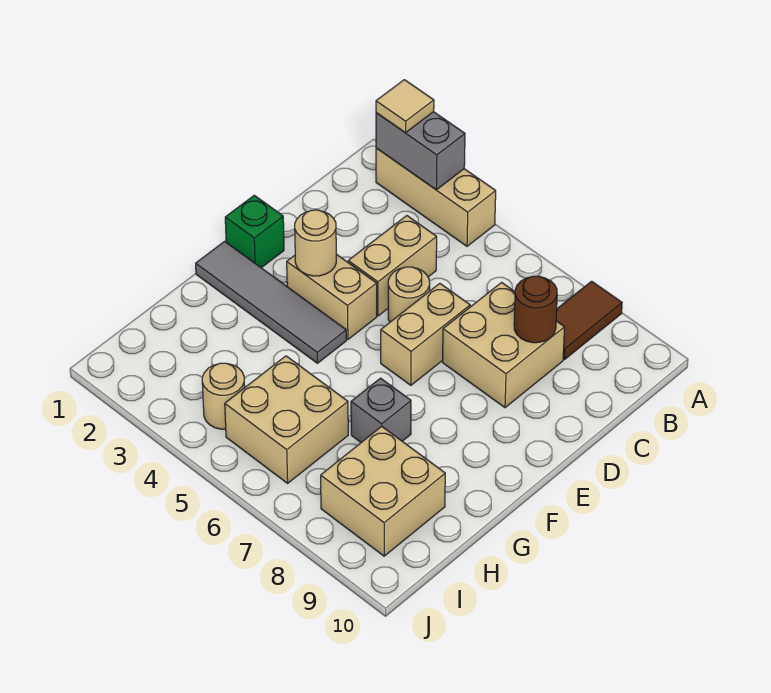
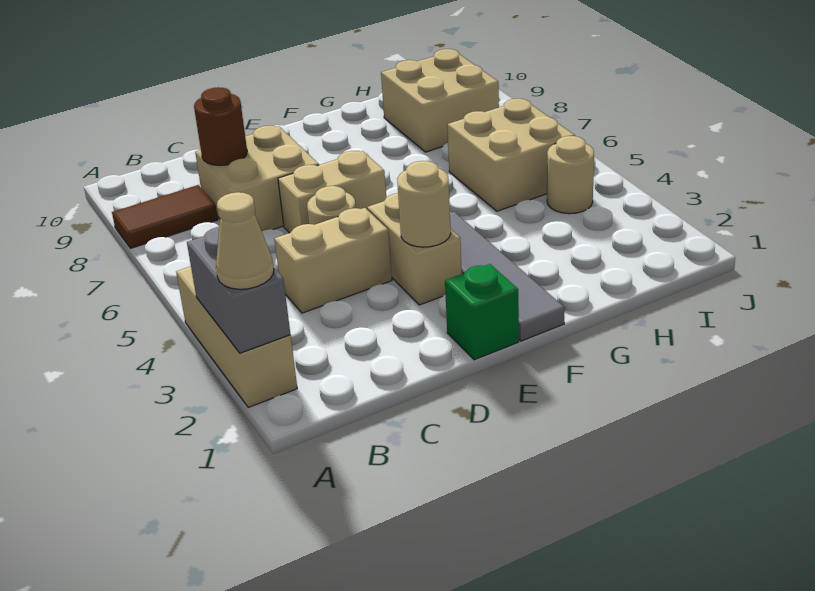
tan tile A2 level 3 -> tan cone A2 level 3
grey brick G7 level 1 -> none

